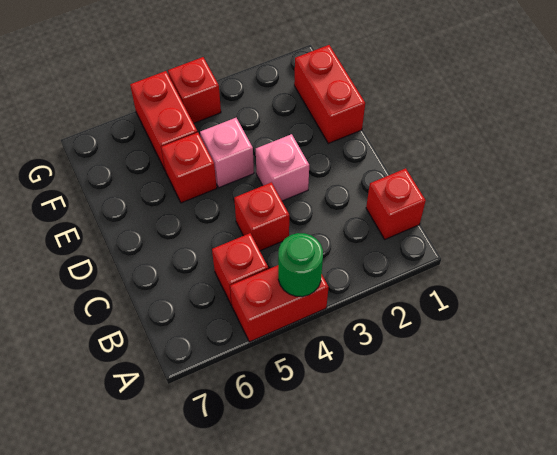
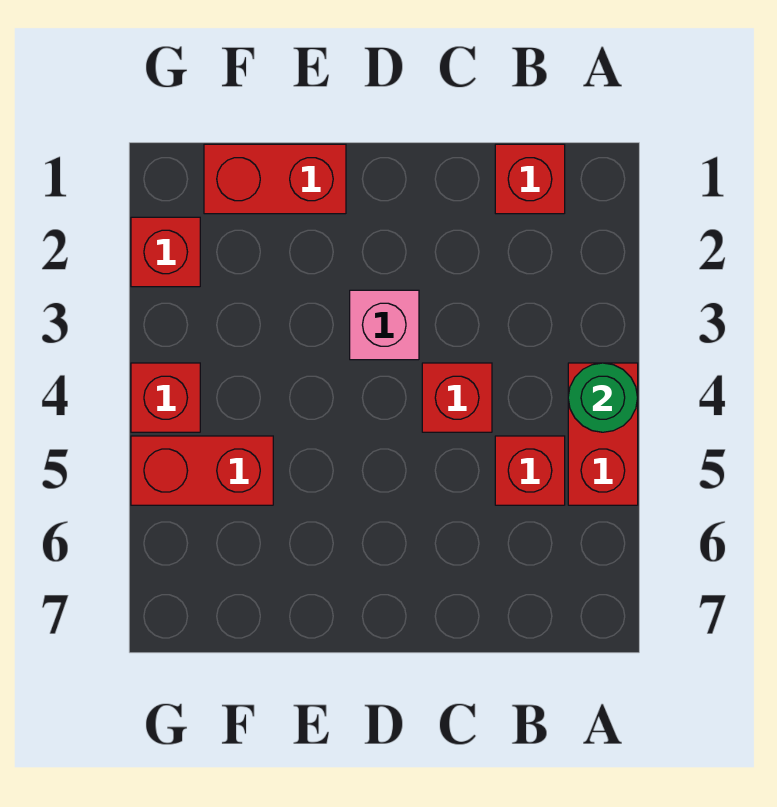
pink brick E4 level 1 -> none
red brick E5 level 1 -> red brick G2 level 1

